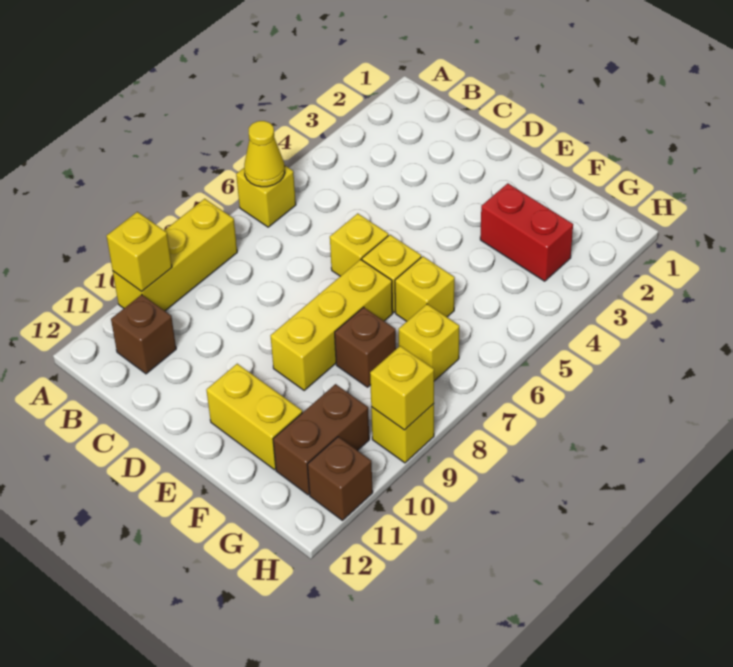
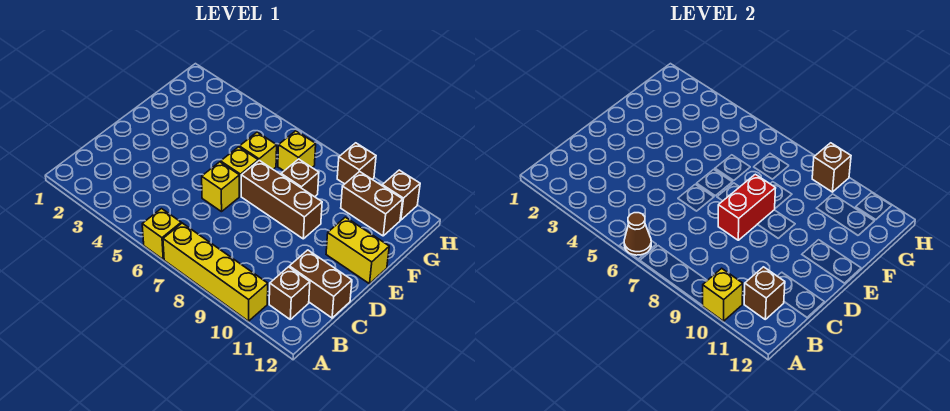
yellow cone A6 level 2 -> brown cone A6 level 2
yellow brick A8:A10 level 1 -> yellow brick A7:A10 level 1
none -> brown brick B11 level 2
none -> brown brick C11:C12 level 1
yellow brick E7:E9 level 1 -> brown brick E7:E9 level 1
yellow brick E11:F11 level 1 -> yellow brick E11:E12 level 1
red brick F3:G3 level 1 -> red brick D8:E8 level 2
yellow brick H9 level 1 -> brown brick H9 level 1
yellow brick H9 level 2 -> brown brick H9 level 2

